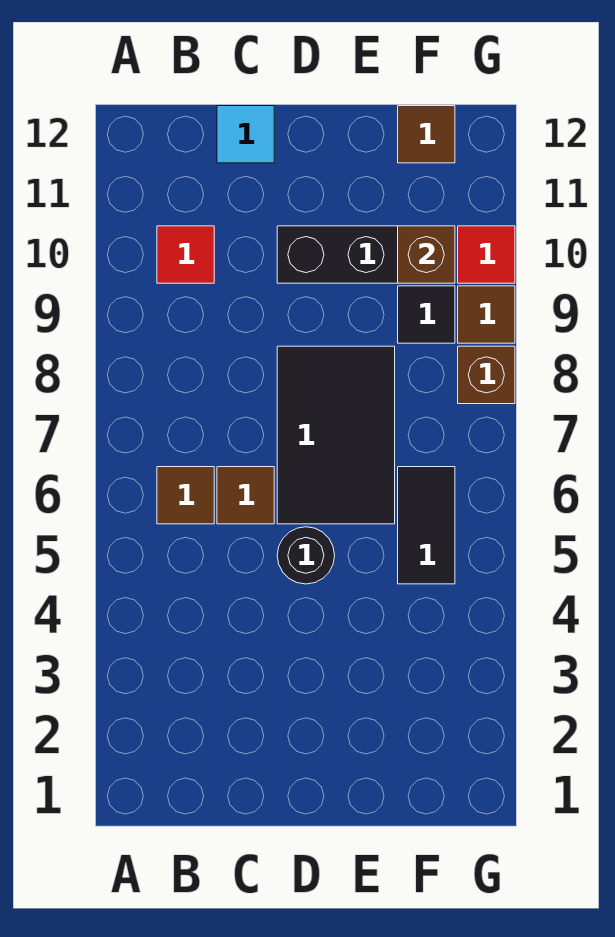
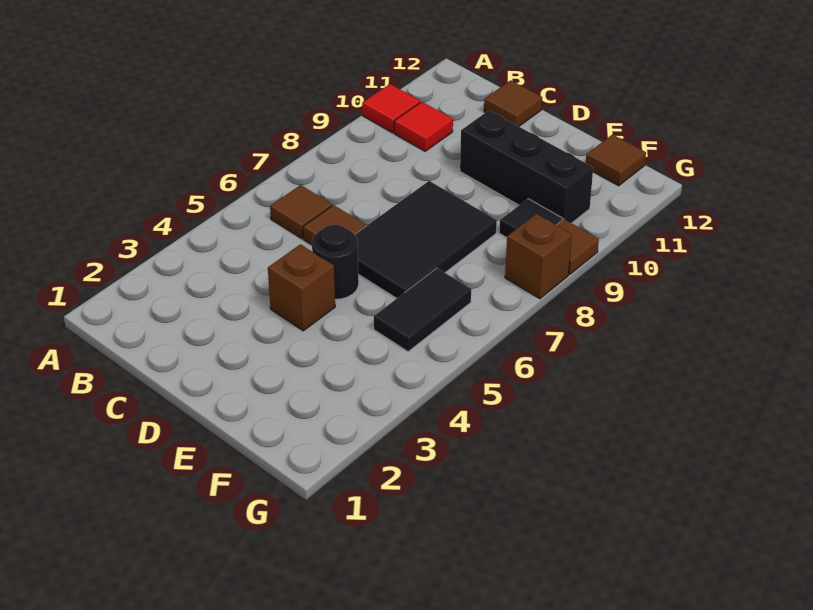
cyan tile C12 level 1 -> brown tile C12 level 1
brown brick F10 level 2 -> brown brick D4 level 1
red tile G10 level 1 -> red tile A10 level 1

